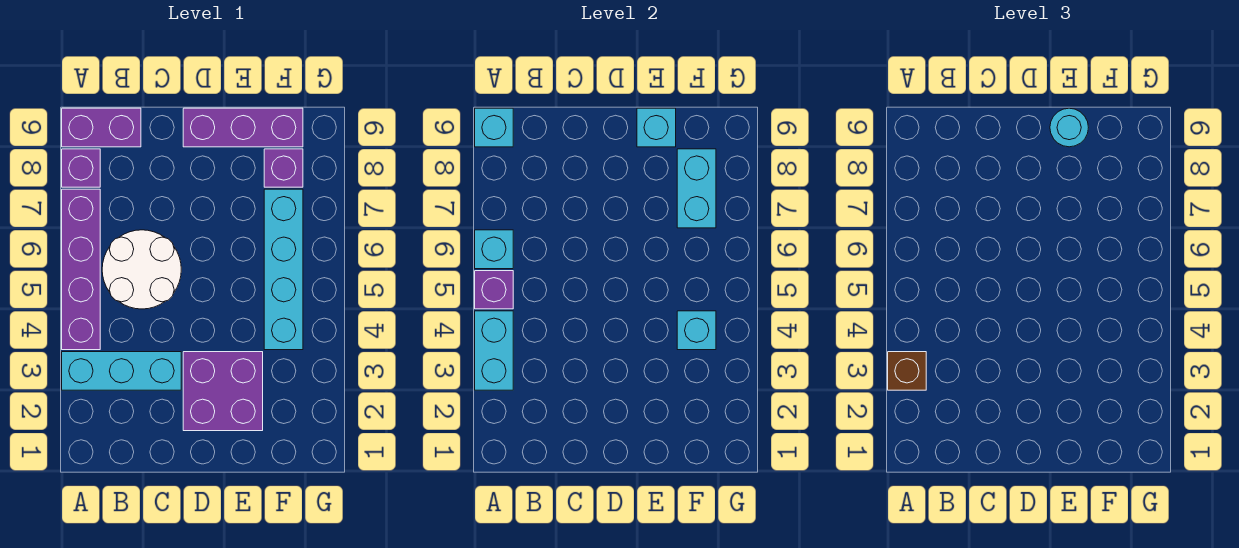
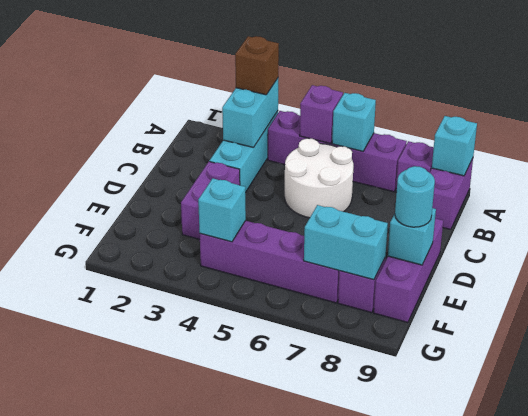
cyan brick A3:A4 level 2 -> cyan brick A3:B3 level 2
purple brick D2:E3 level 1 -> purple brick D3:E3 level 1
cyan brick F4:F7 level 1 -> purple brick F4:F7 level 1

